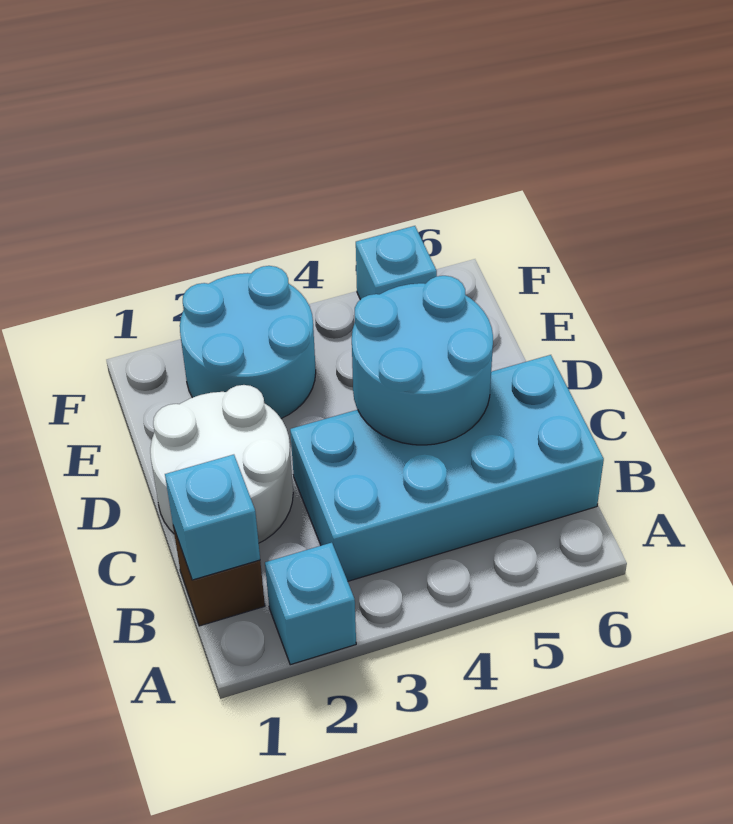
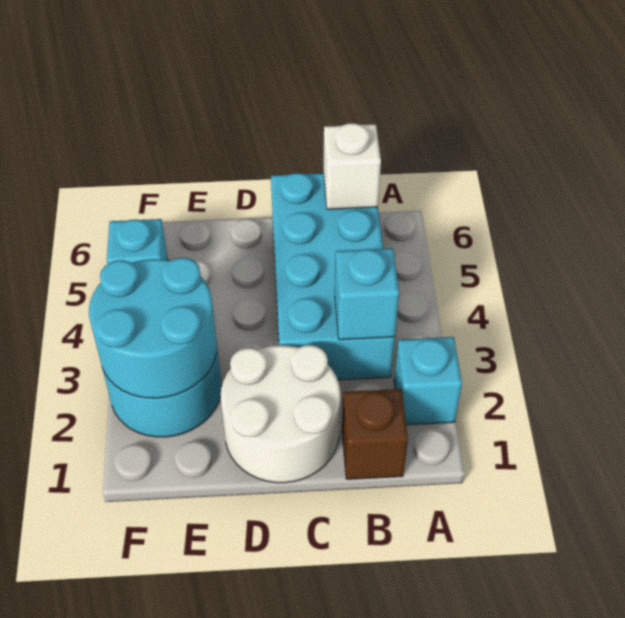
cyan brick B1 level 2 -> cyan brick B3 level 2
none -> white brick B6 level 2
cyan round brick C4:D5 level 2 -> cyan round brick E2:F3 level 2

